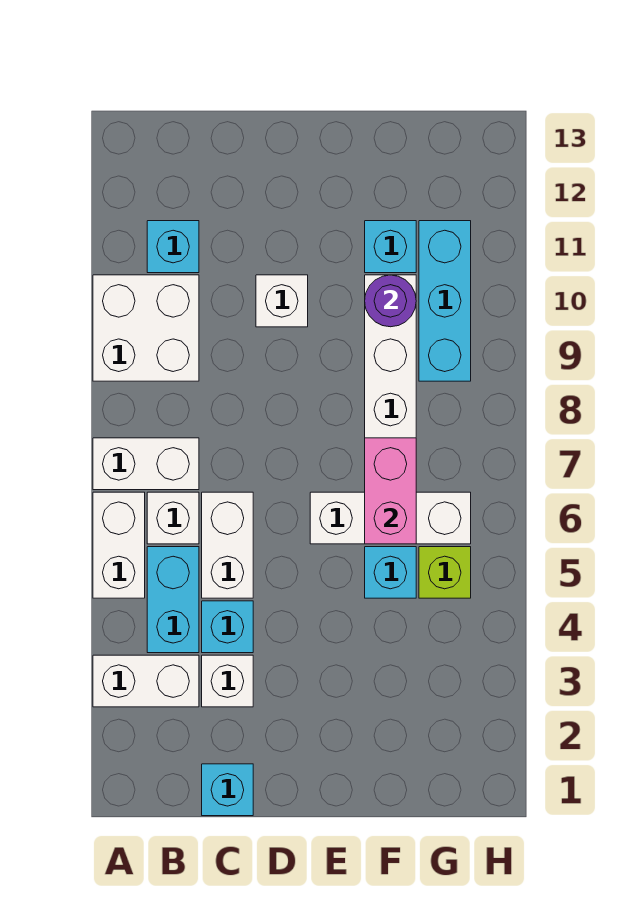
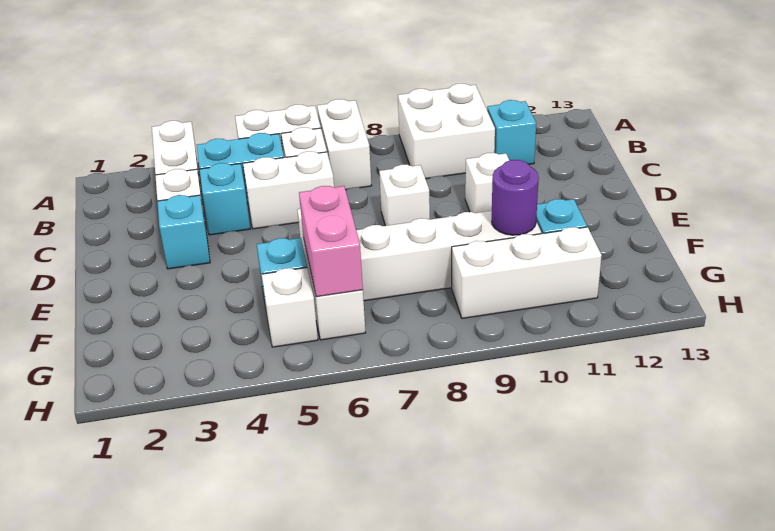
cyan brick C1 level 1 -> cyan brick D3 level 1
none -> white brick D8 level 1
pink brick F6:F7 level 2 -> pink brick F6:G6 level 2
lime brick G5 level 1 -> white brick G5 level 1
cyan brick G9:G11 level 1 -> white brick G9:G11 level 1

